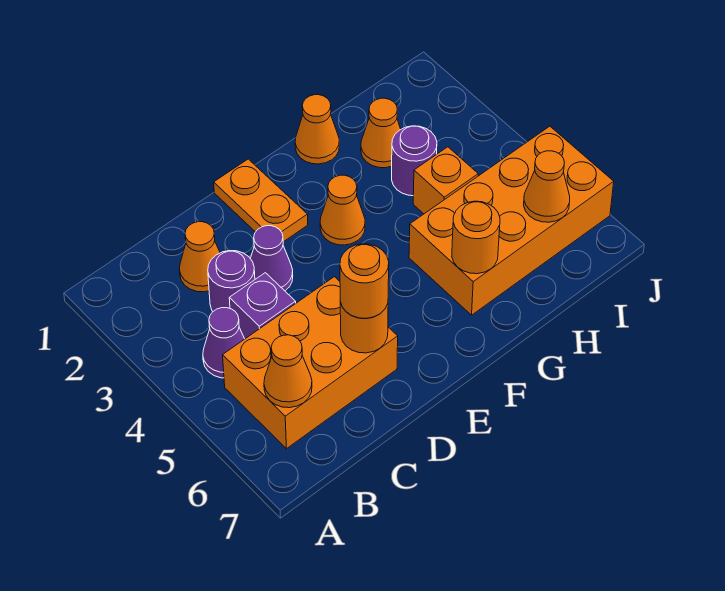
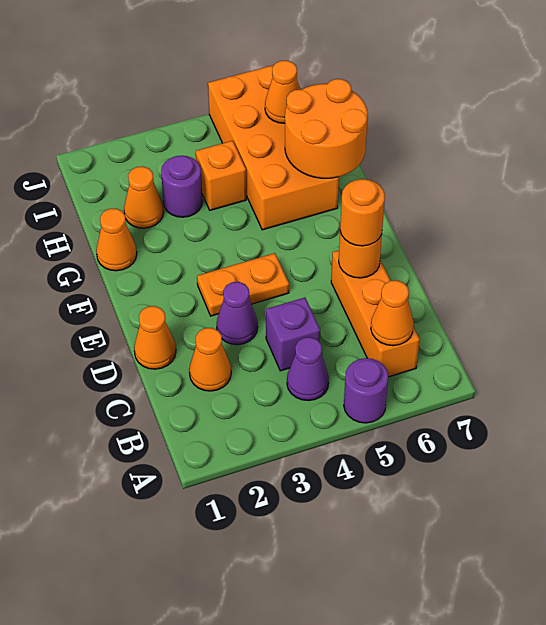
orange brick B5:D6 level 1 -> orange brick B6:D6 level 1
purple round brick C3 level 1 -> purple round brick A5 level 1
orange plate E1:E2 level 1 -> orange plate E3:E4 level 1
orange cone F3 level 1 -> orange cone D1 level 1
orange round brick G6 level 2 -> orange round brick G6:H7 level 2

